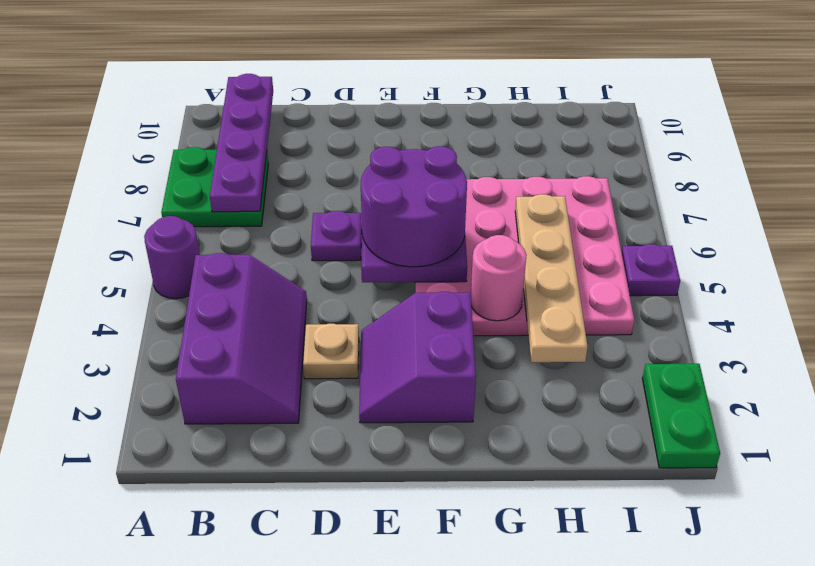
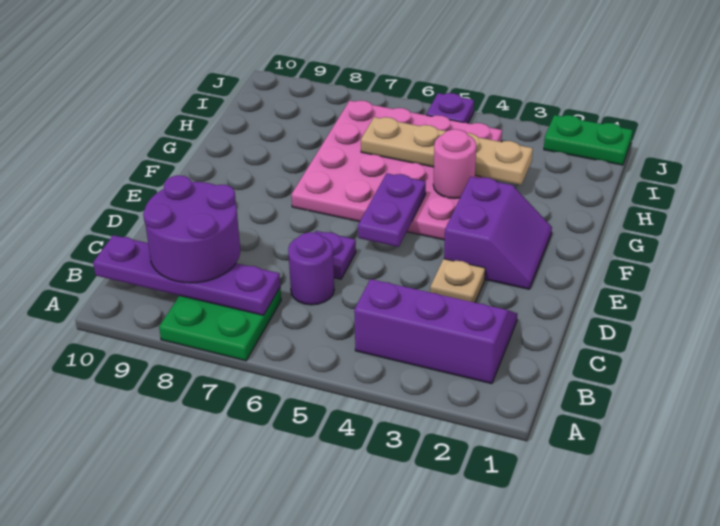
purple round brick A5 level 1 -> purple round brick C6 level 1
purple slope E2:F3 level 1 top F -> purple slope E2:F3 level 1 top 3
purple round brick E5:F6 level 3 -> purple round brick B8:C9 level 3

